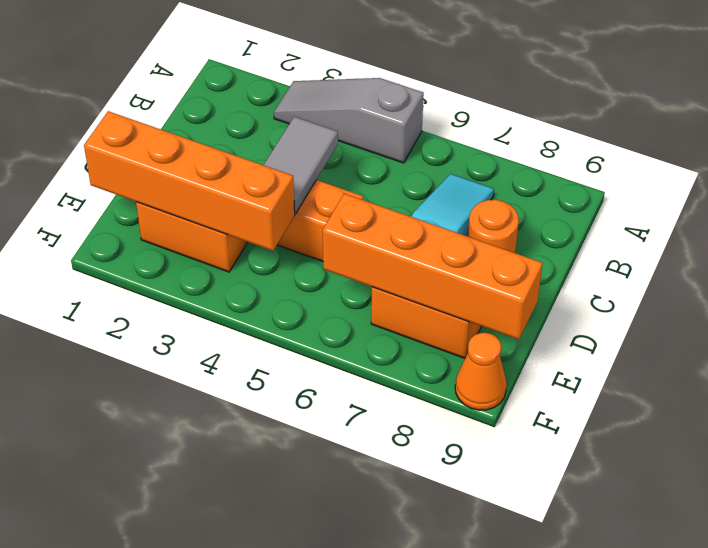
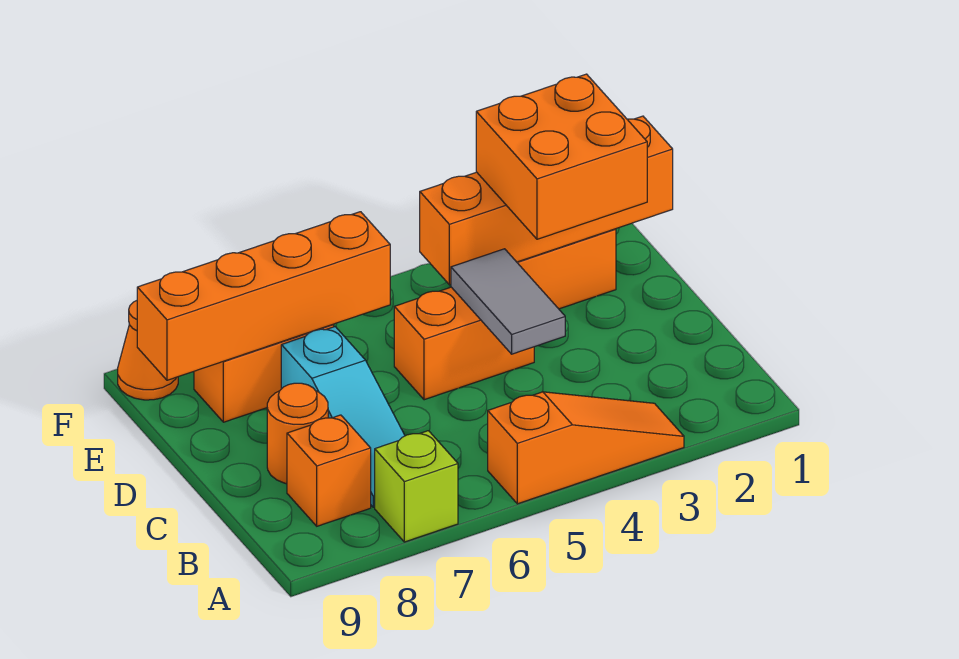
grey slope A3:A5 level 1 top 5 -> orange slope A3:A5 level 1 top 5
none -> lime brick A7 level 1
none -> orange brick B8 level 1
none -> orange brick D2:E3 level 3

